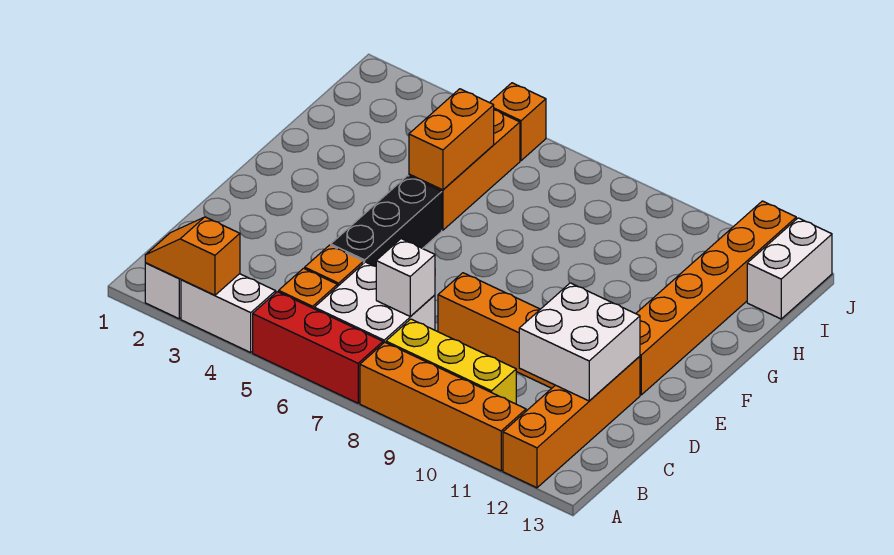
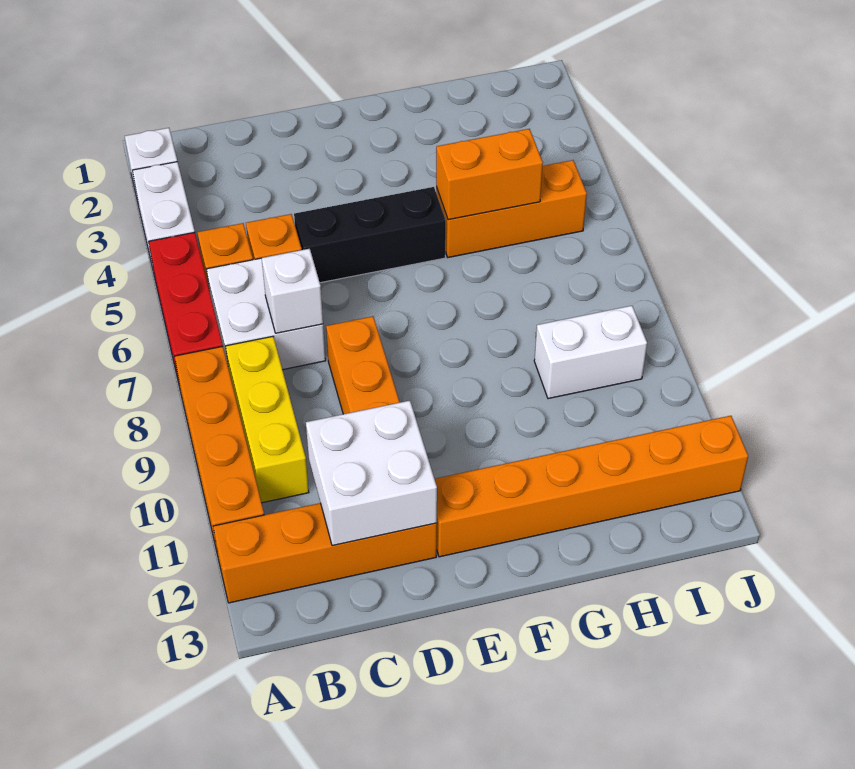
orange slope A2:A3 level 2 top 3 -> none
white brick I13:J13 level 1 -> white brick H9:I9 level 1
orange brick J5 level 1 -> none

